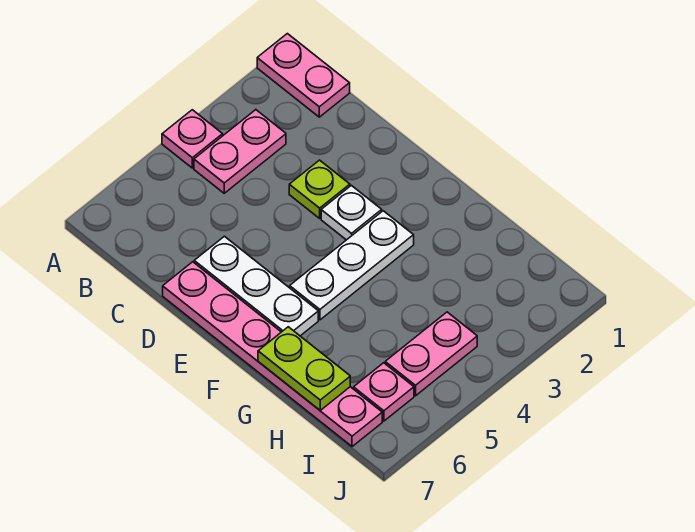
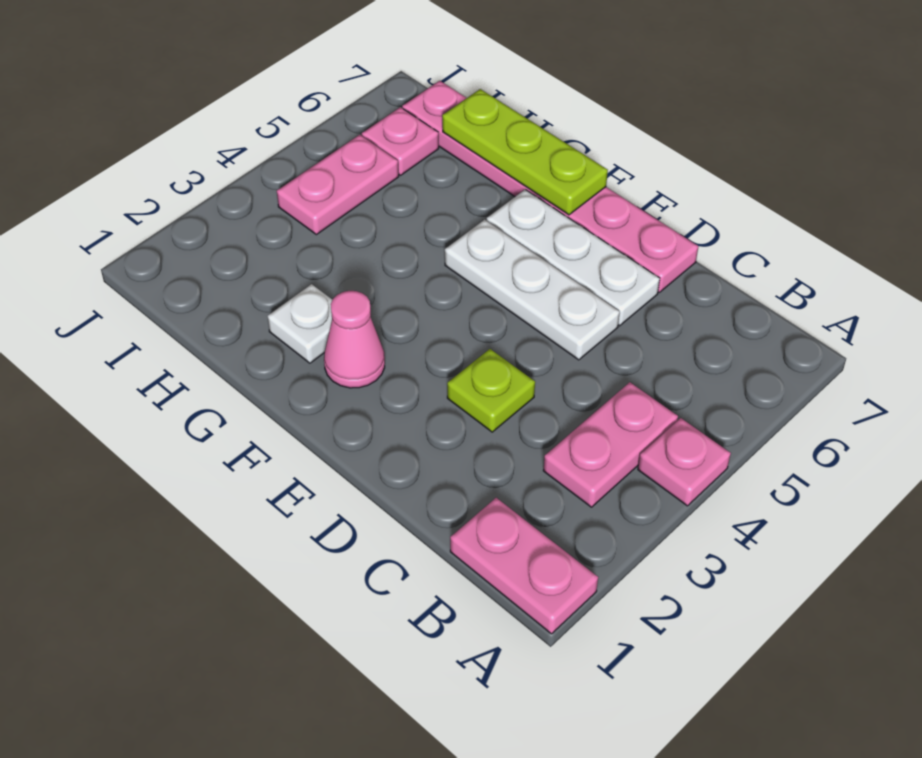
white plate E3 level 1 -> white plate G2 level 1
none -> pink cone F2 level 1
white plate F3:F5 level 1 -> white plate D5:F5 level 1
lime plate G7:H7 level 2 -> lime plate F7:H7 level 2

